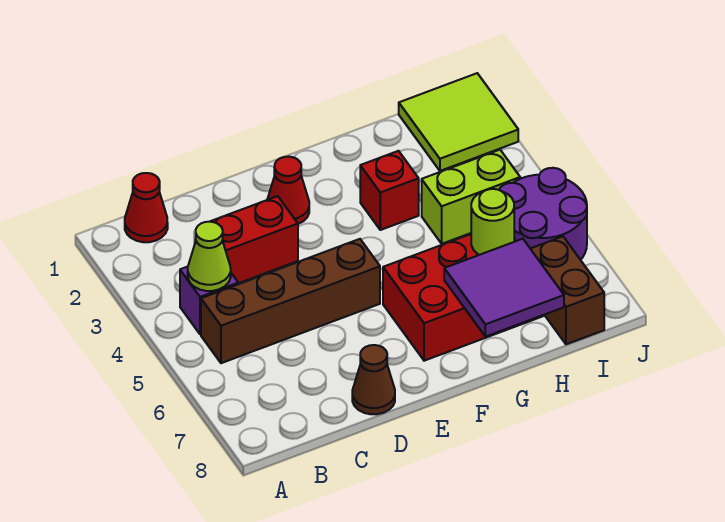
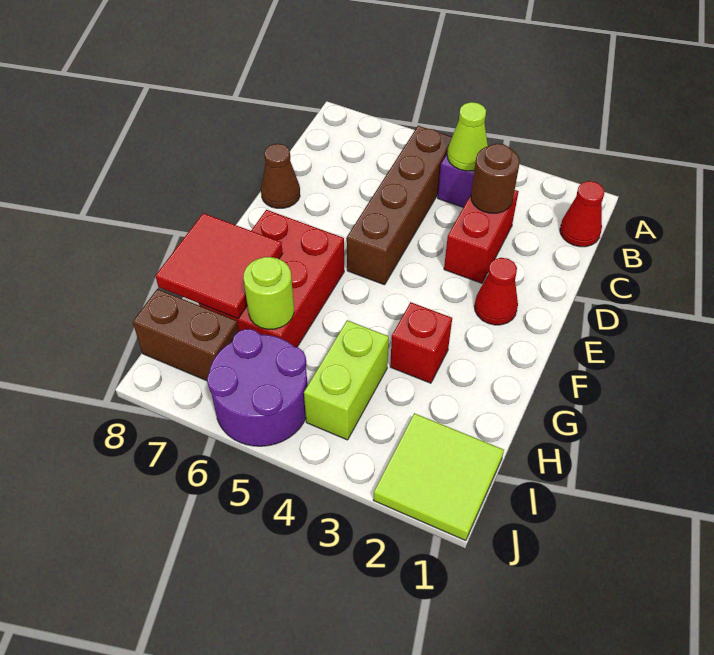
none -> brown round brick C3 level 2
purple tile G7:H8 level 2 -> red tile G7:H8 level 2

